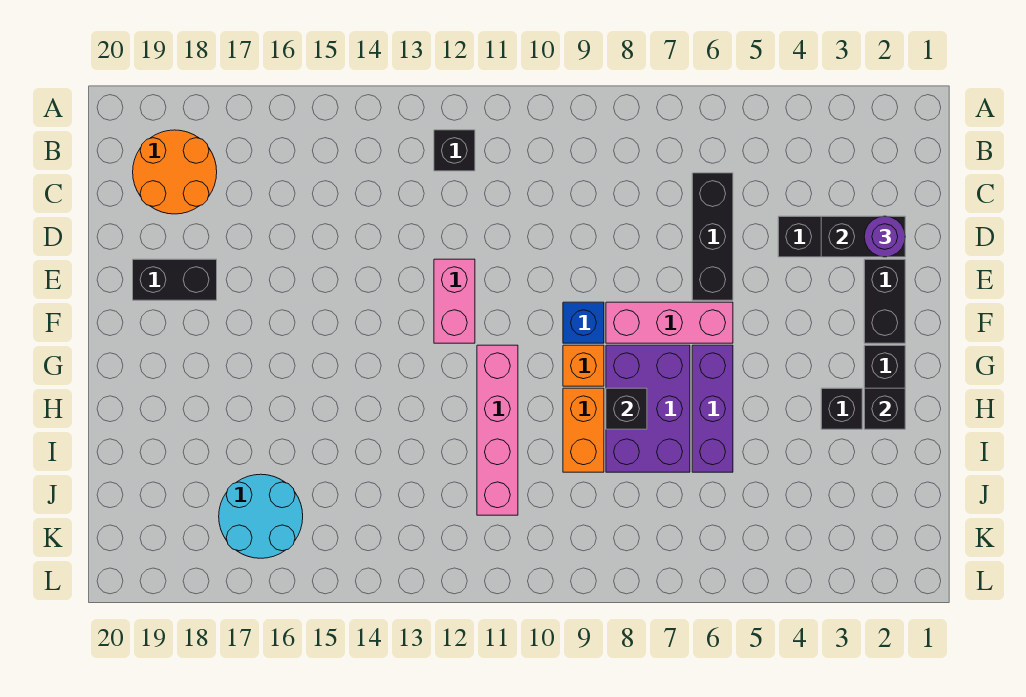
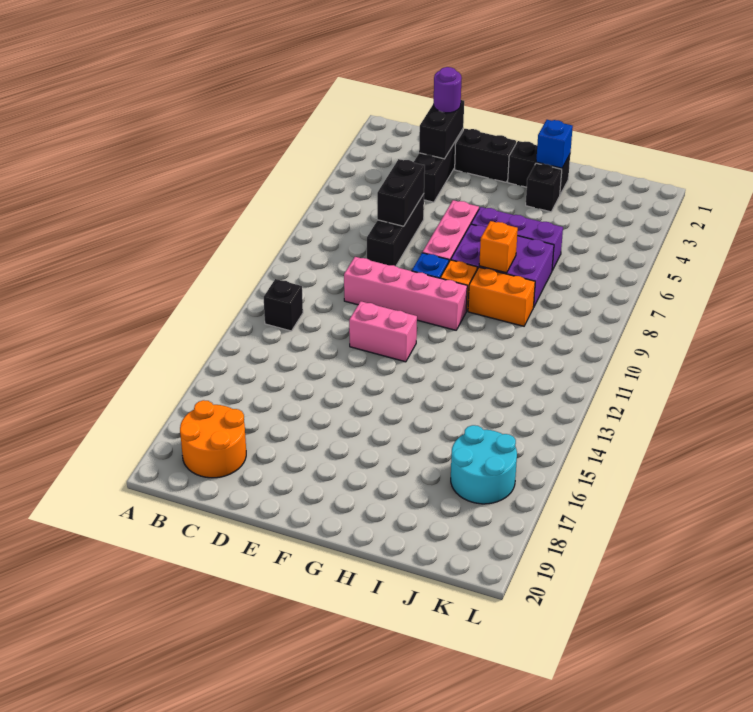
black brick C6:E6 level 1 -> black brick D6:D8 level 1
black brick E18:E19 level 1 -> black brick D6:D7 level 2
pink brick G11:J11 level 1 -> pink brick D10:G10 level 1
black brick H2 level 2 -> blue brick H2 level 2
black brick H8 level 2 -> orange brick H8 level 2

